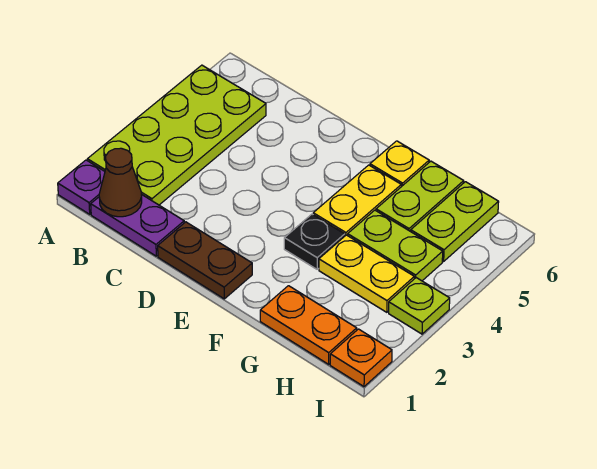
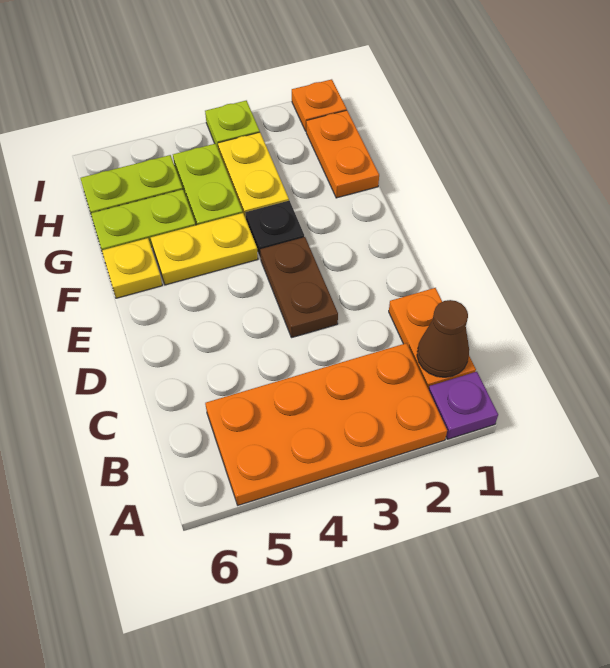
lime plate A2:B5 level 1 -> orange plate A2:B5 level 1
purple plate B1:C1 level 1 -> orange plate B1:C1 level 1
brown plate D1:E1 level 1 -> brown plate D3:E3 level 1

